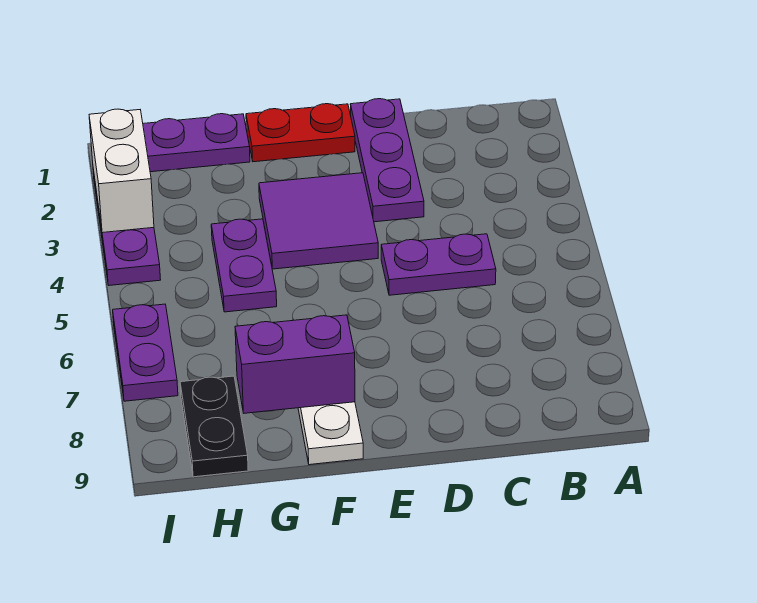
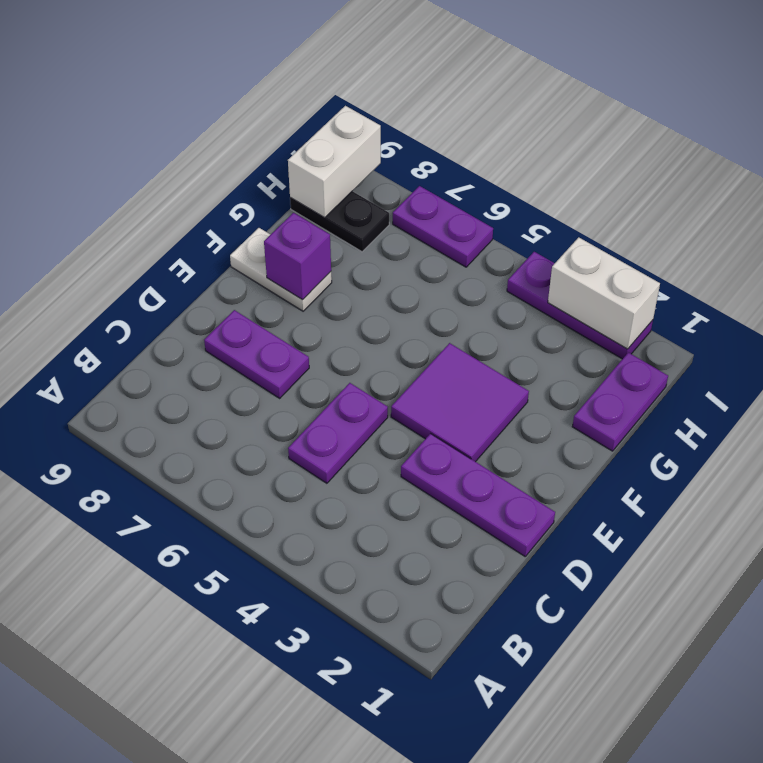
red plate E1:F1 level 1 -> none
purple brick F8:G8 level 2 -> purple brick F8 level 2
purple plate G4:G5 level 1 -> purple plate D7:D8 level 1
none -> white brick H9:I9 level 2

